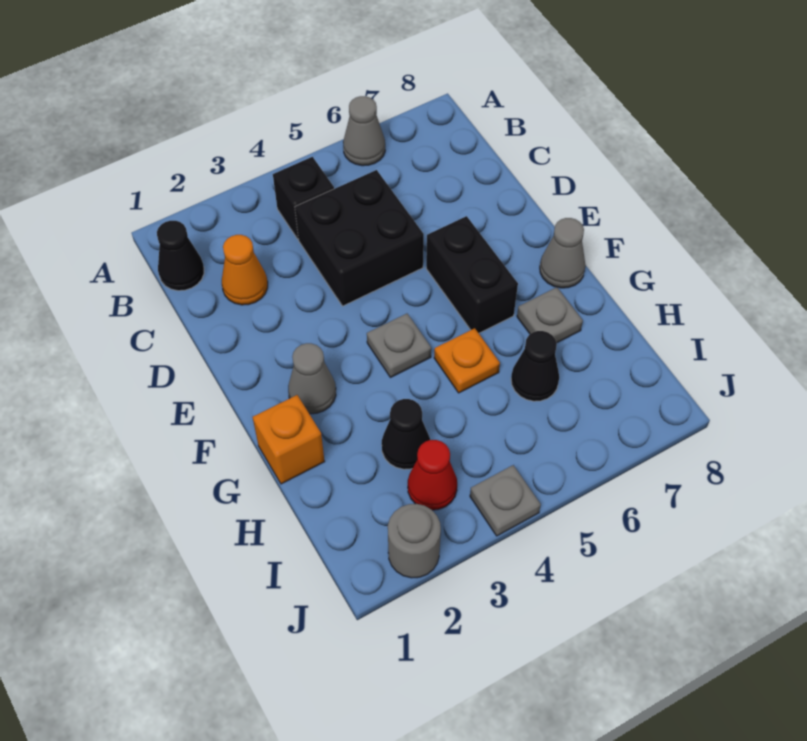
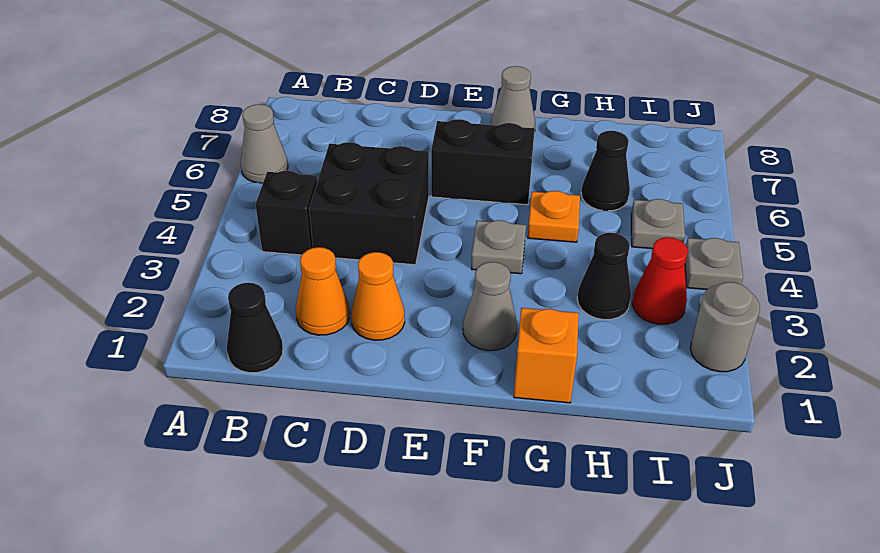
none -> orange cone D2 level 1
grey plate G7 level 1 -> grey plate I5 level 1

